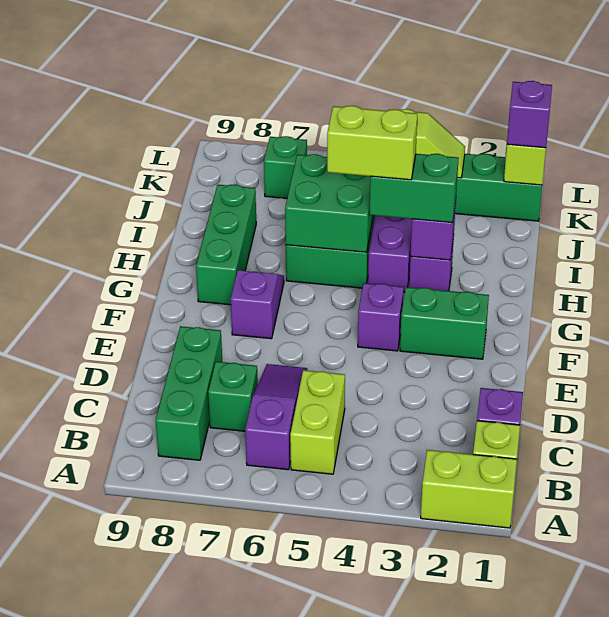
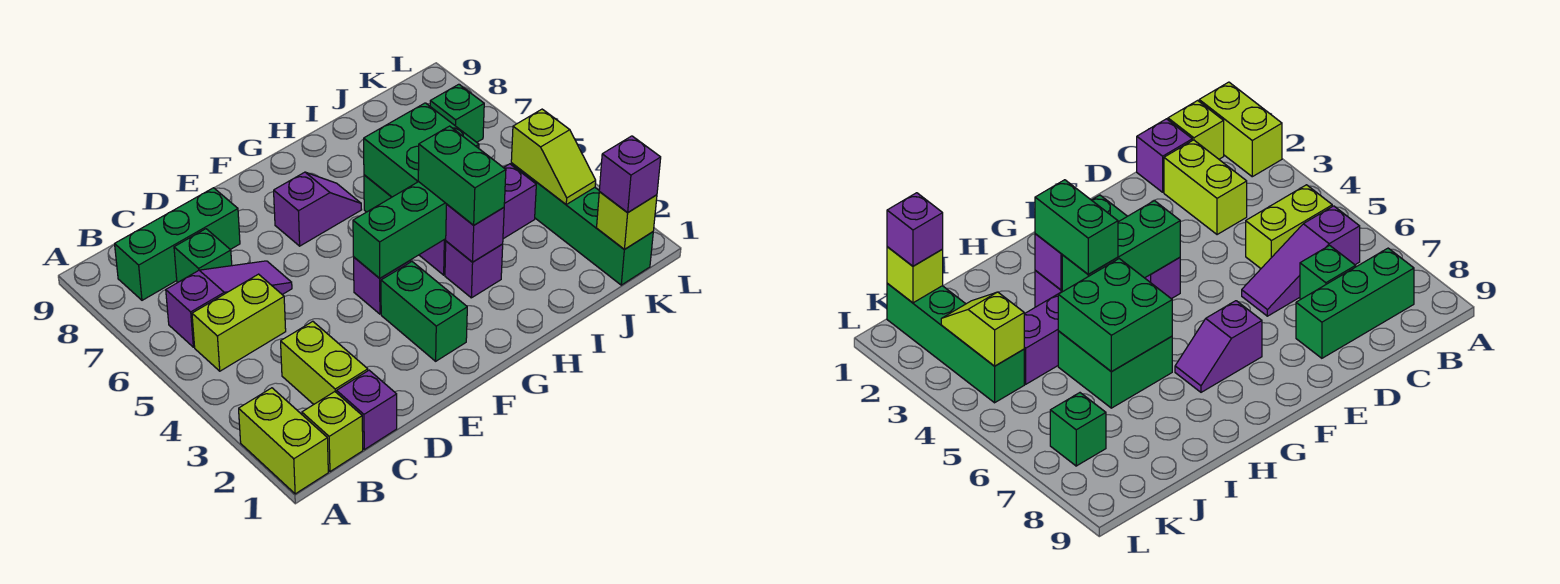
green brick G8:I8 level 1 -> green brick F4:H4 level 2
lime brick H4:H5 level 4 -> lime brick C2:C3 level 1

